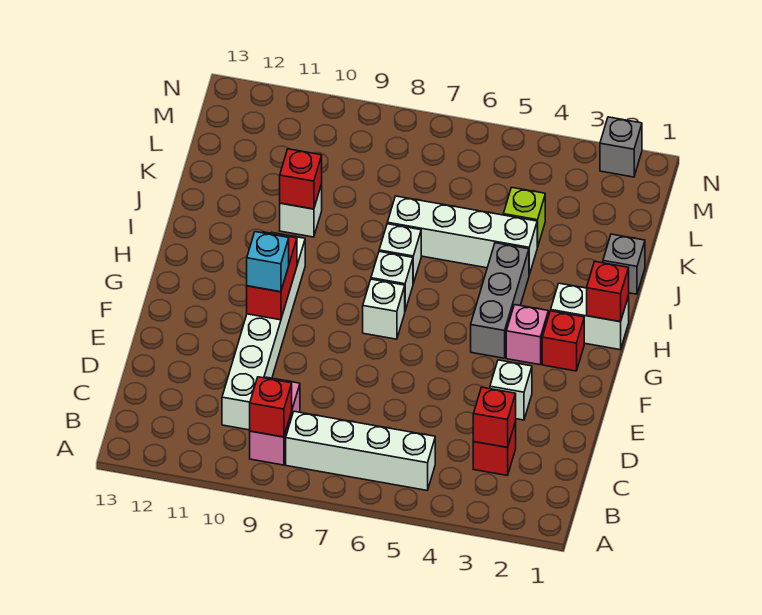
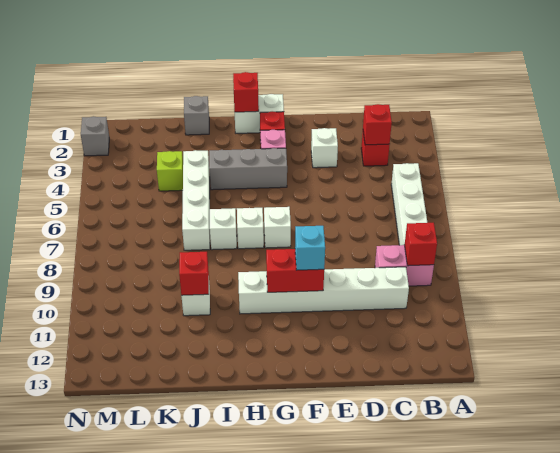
white brick H1:H2 level 1 -> white brick G1:H1 level 1

